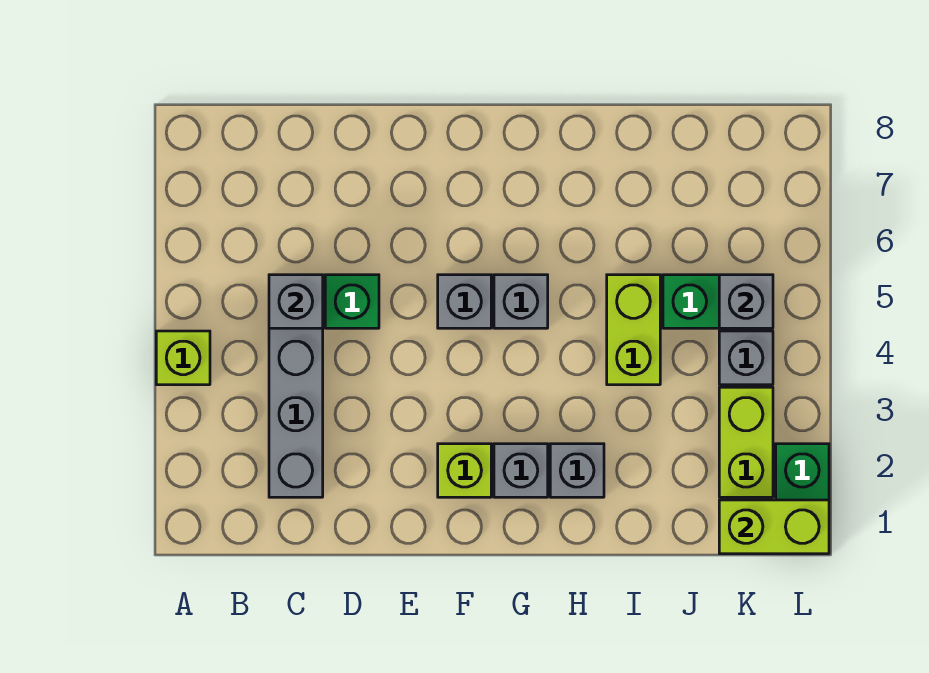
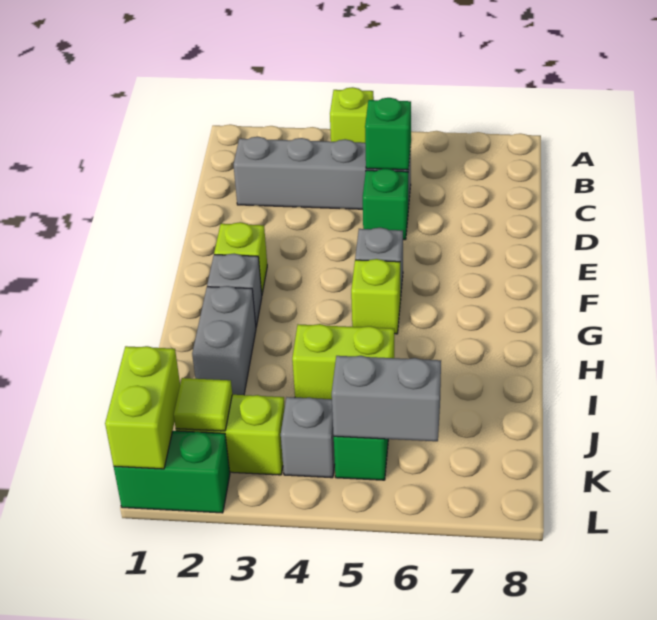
grey brick C5 level 2 -> green brick C5 level 2
grey brick G5 level 1 -> lime brick G5 level 1
grey brick H2 level 1 -> grey brick H2:I2 level 1
none -> lime tile K2 level 2
grey brick K5 level 2 -> grey brick K5:K6 level 2

